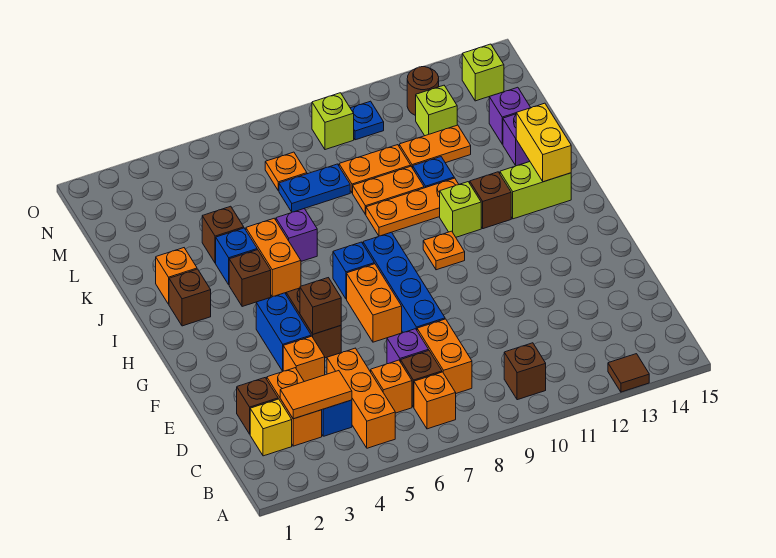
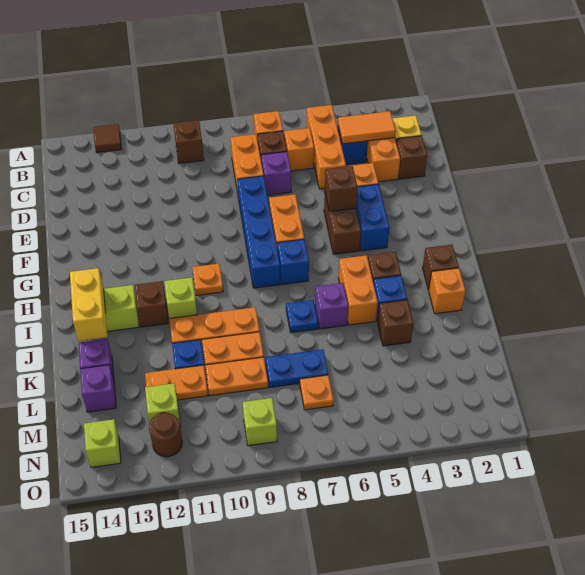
blue plate N10 level 1 -> blue plate J7 level 1

